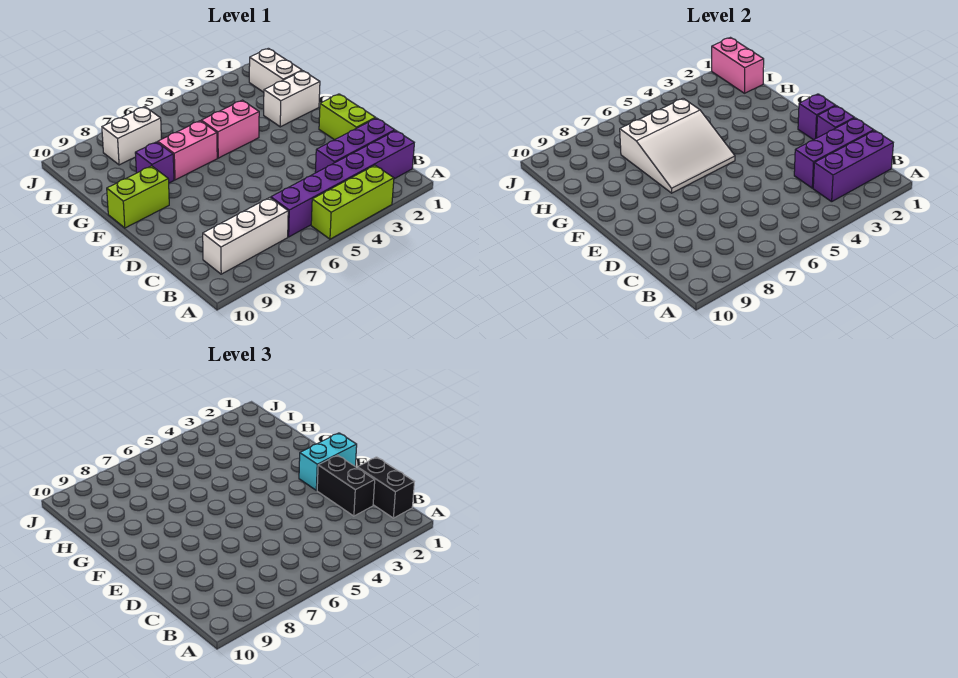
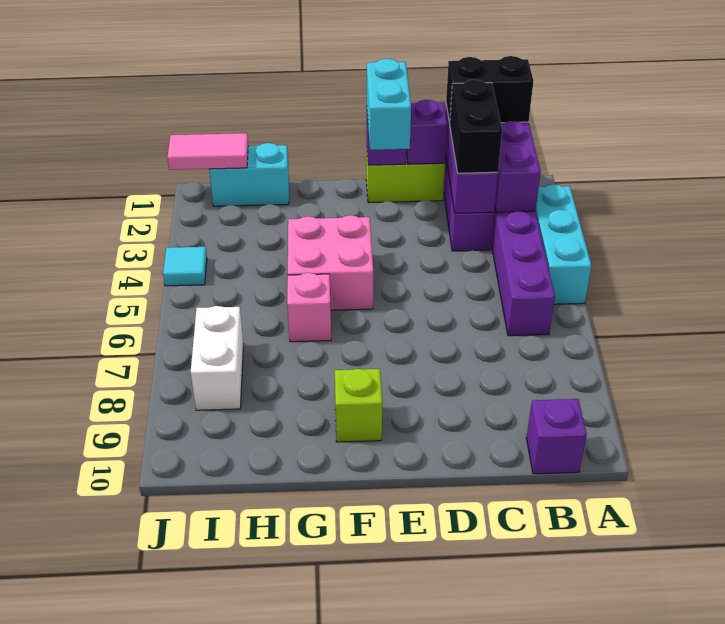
lime brick A3:A5 level 1 -> cyan brick A3:A5 level 1
white brick B7:B9 level 1 -> none
black brick C2:D2 level 3 -> black brick C2:C3 level 3
white slope F5:H7 level 2 top H -> none
lime brick F9:F10 level 1 -> lime brick F9 level 1
white brick G1:G2 level 1 -> none
pink brick G4:G5 level 1 -> pink brick F4:G5 level 1
pink brick G6:G7 level 1 -> pink brick G6 level 1
purple brick G8 level 1 -> purple brick B10 level 1
white brick H1:I1 level 1 -> cyan brick H1:I1 level 1
pink brick I1:J1 level 2 -> pink tile I1:J1 level 2
none -> cyan tile J4 level 1

